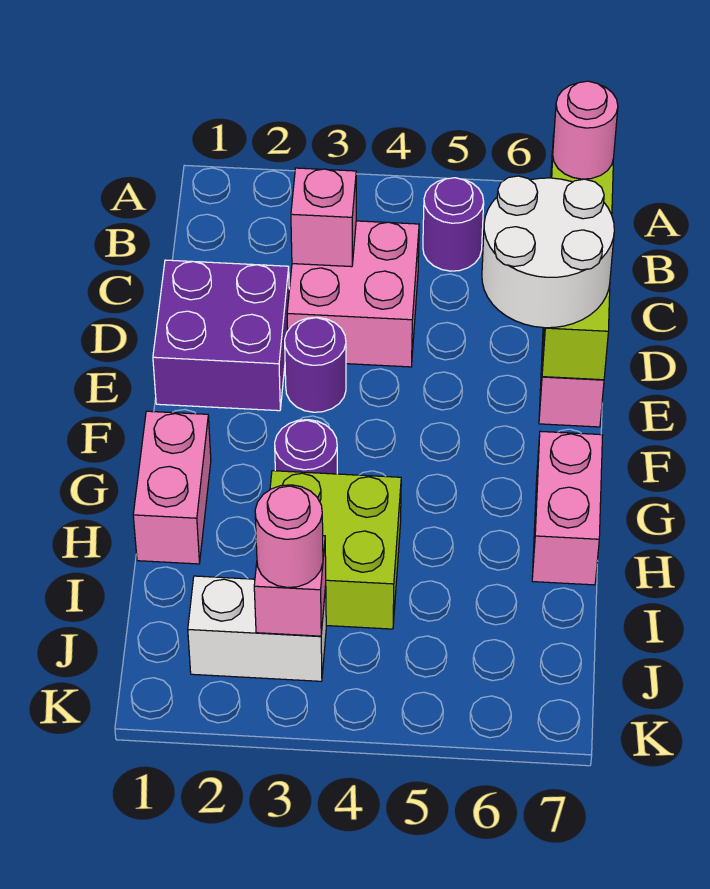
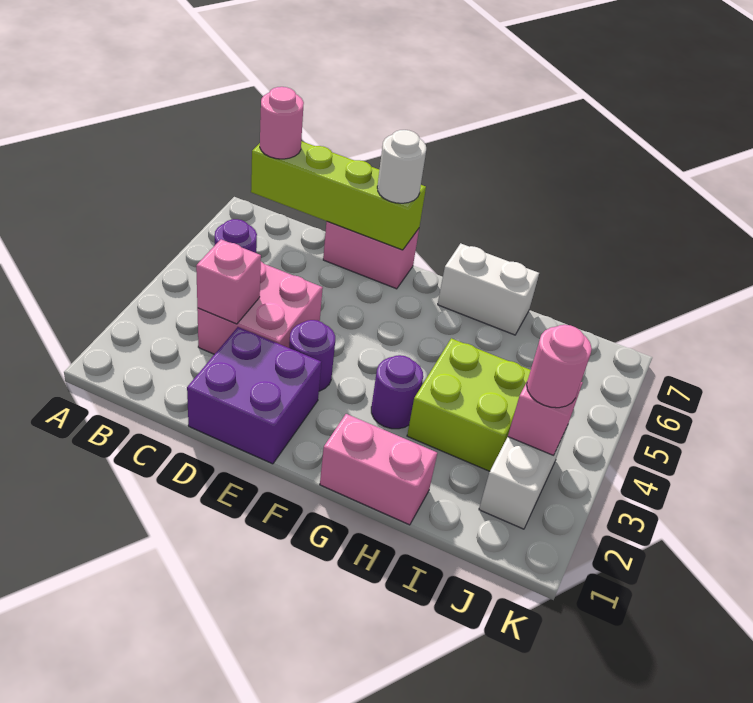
white round brick D6:E7 level 3 -> white round brick E7 level 3
pink brick G7:H7 level 1 -> white brick G7:H7 level 1

